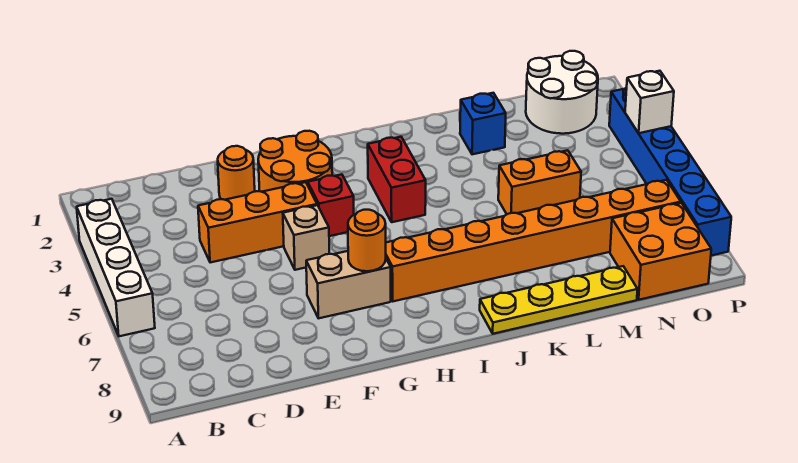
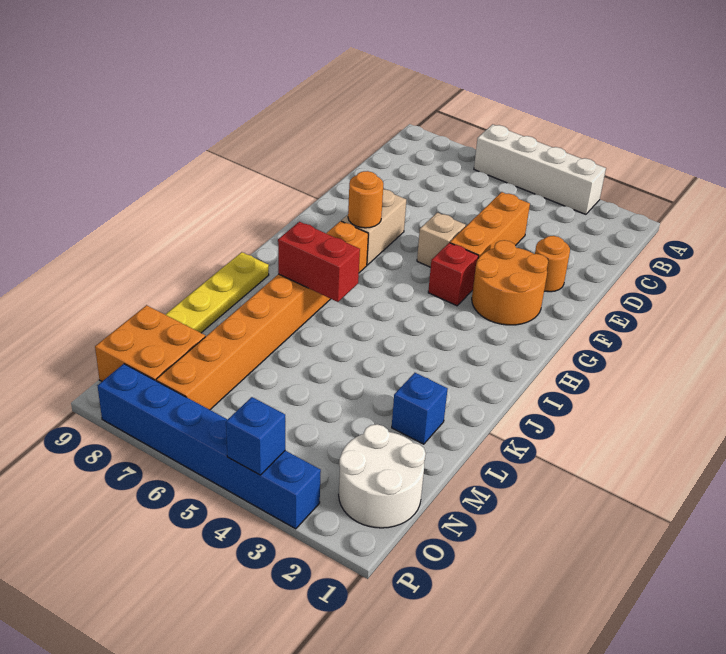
red brick I3:I4 level 1 -> red brick J6:J7 level 2
orange brick L5:M5 level 1 -> none
white brick P4 level 2 -> blue brick P4 level 2

